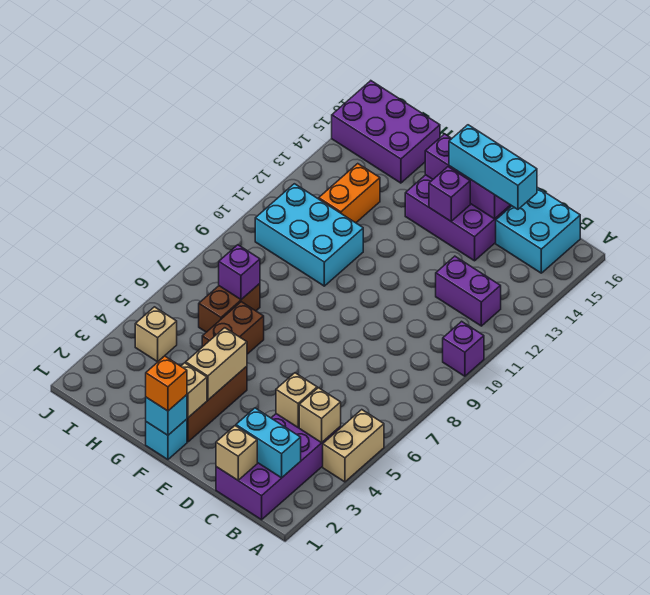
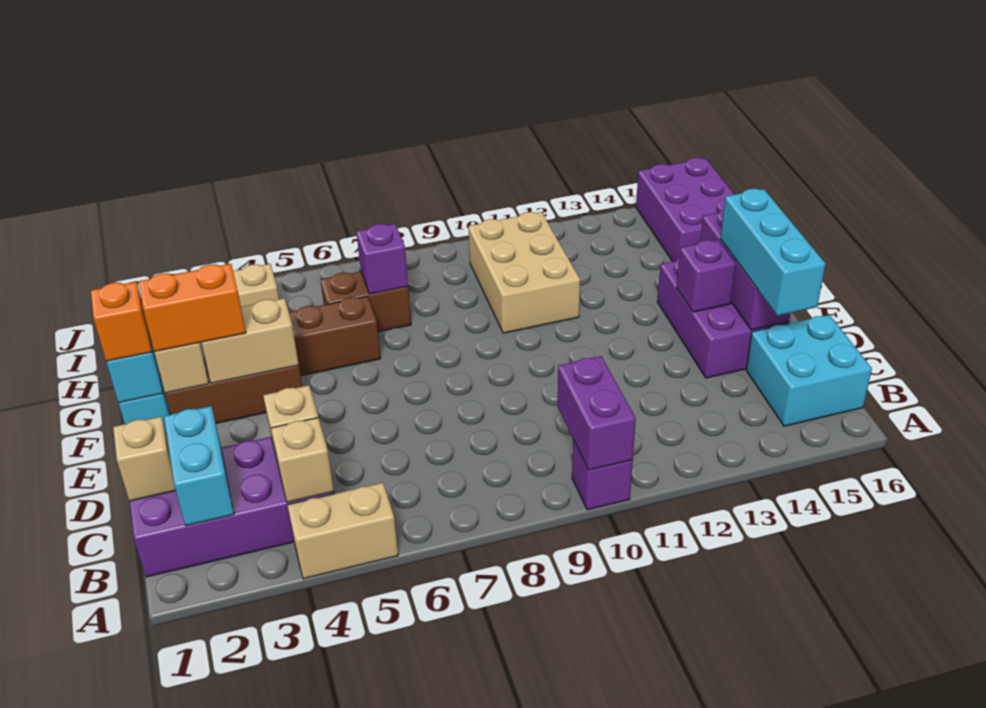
purple brick B12:C12 level 1 -> purple brick A10:B10 level 2
cyan brick G10:I11 level 1 -> tan brick G10:I11 level 1
orange brick H12:H13 level 1 -> orange brick F2:F3 level 3

